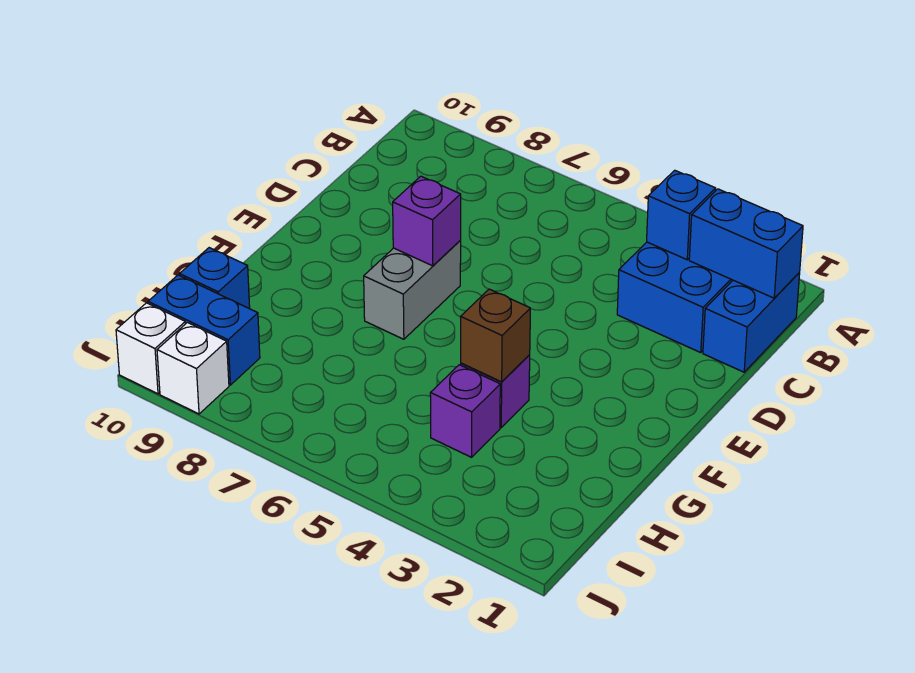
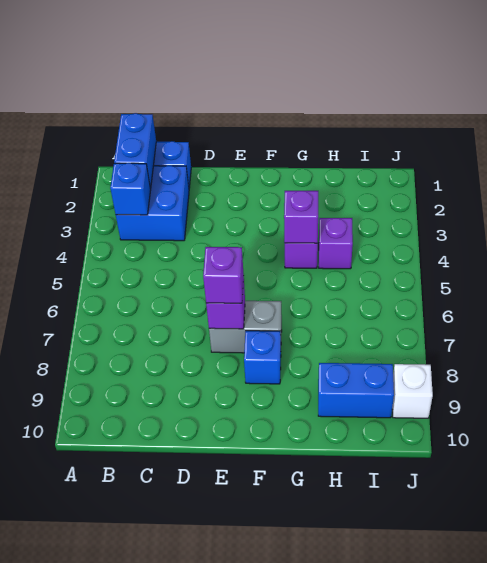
none -> purple brick E7 level 3
brown brick G4 level 2 -> purple brick G4 level 2
blue brick H10 level 1 -> blue brick F8 level 1
blue brick I9:I10 level 1 -> blue brick H9:I9 level 1
white brick J10 level 1 -> none

